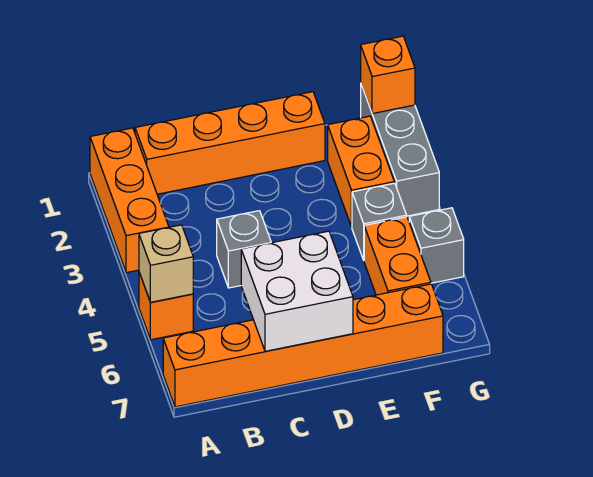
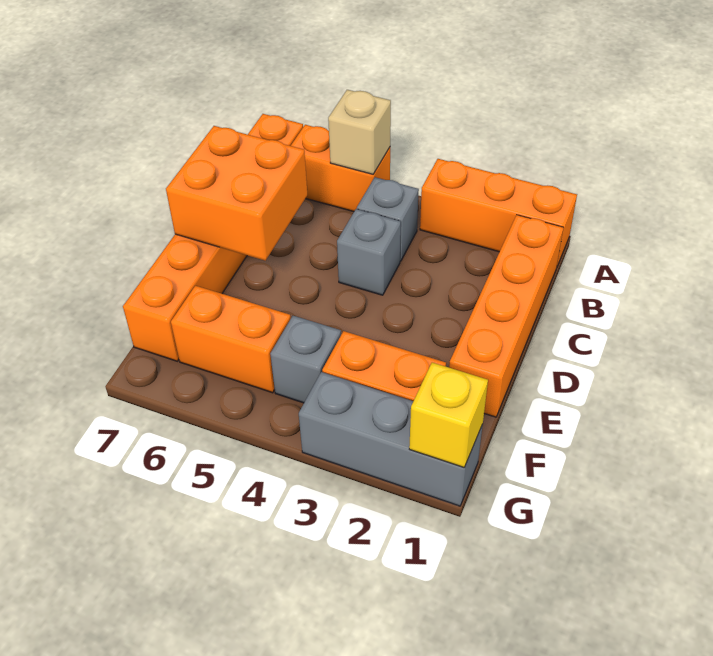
orange brick A5 level 1 -> orange brick A5:A6 level 1
white brick C6:D7 level 2 -> orange brick C6:D7 level 2
orange brick G1 level 2 -> yellow brick G1 level 2
grey brick G5 level 1 -> grey brick B4 level 1

